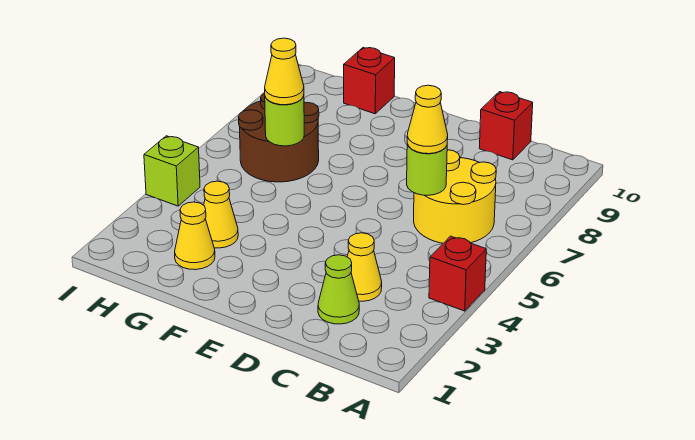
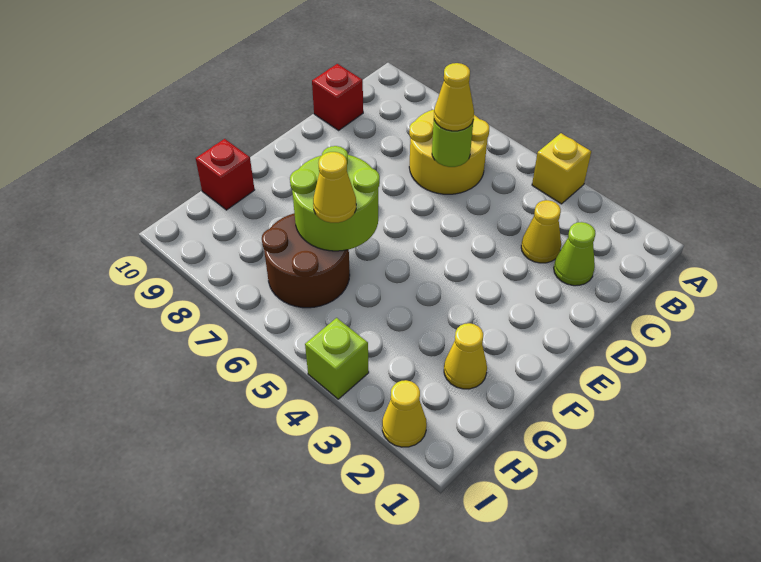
red brick A4 level 1 -> yellow brick A4 level 1
yellow cone G3 level 1 -> yellow cone I2 level 1
lime round brick G6 level 2 -> lime round brick F6:G7 level 2

